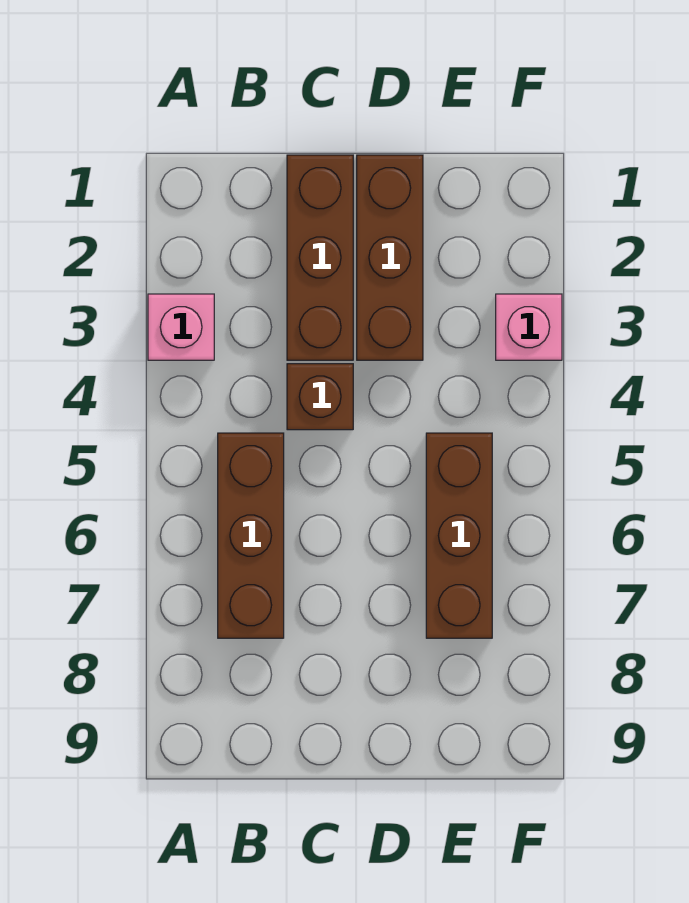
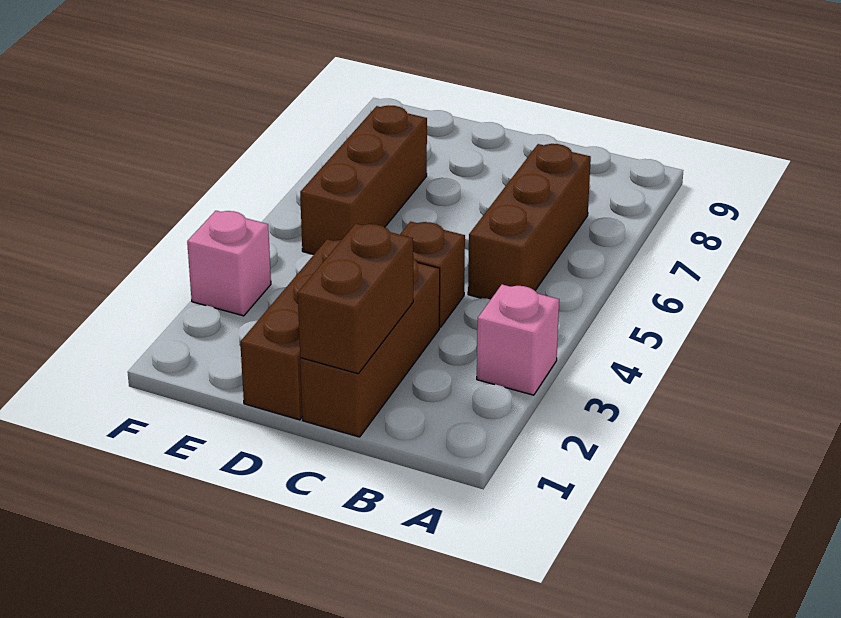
none -> brown brick C1:C2 level 2

